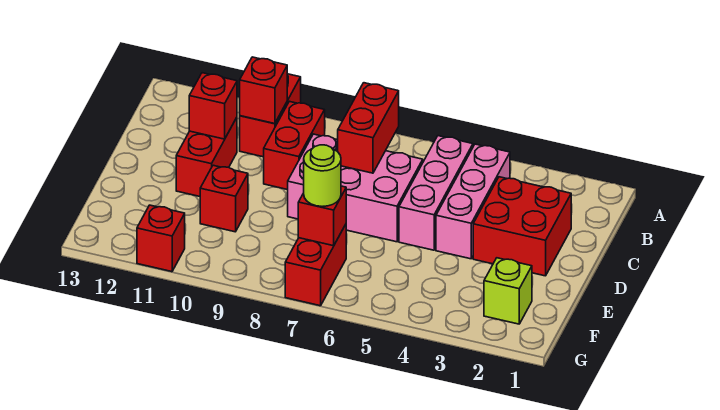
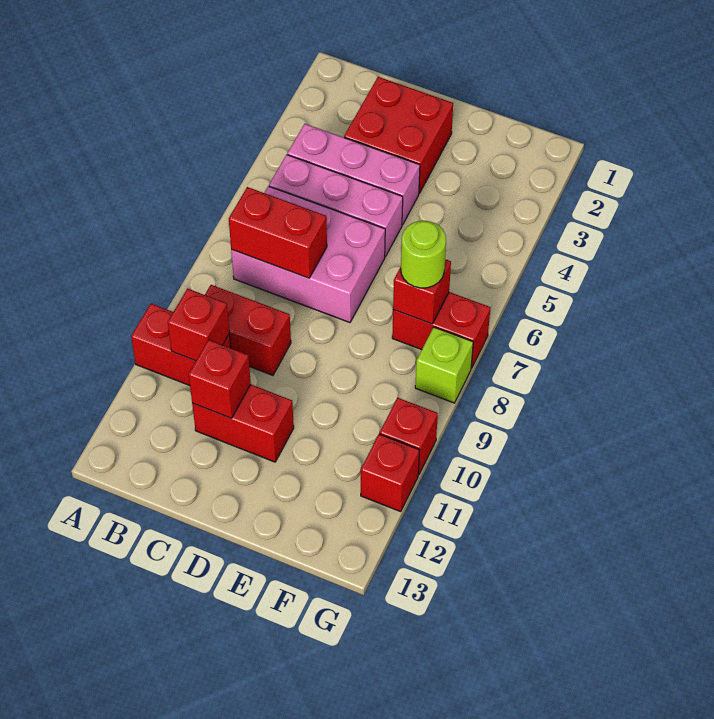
pink brick C6:D8 level 1 -> pink brick B6:D7 level 1
red brick E10 level 1 -> red brick G10 level 1
lime brick F2 level 1 -> lime brick G8 level 1

